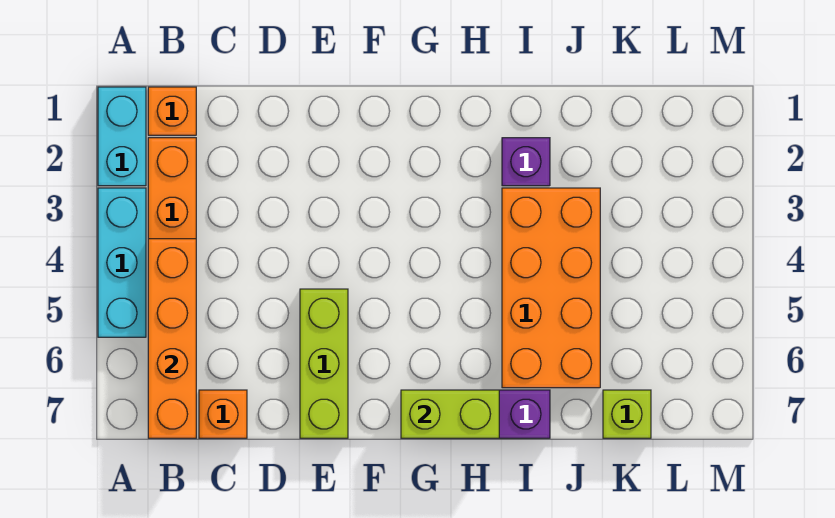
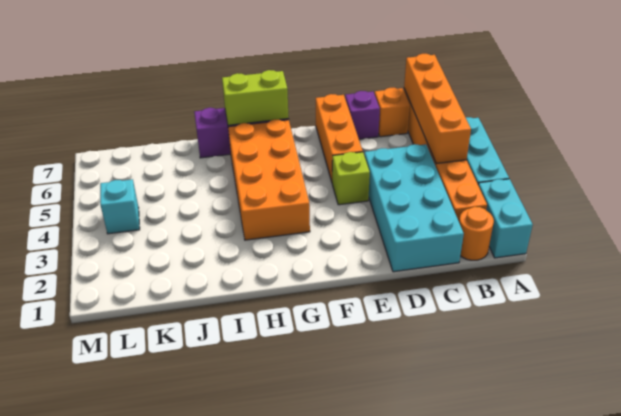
orange brick B1 level 1 -> orange round brick B1 level 1
none -> cyan brick C1:D4 level 1
lime brick E5:E7 level 1 -> orange brick E5:E7 level 1
purple brick I2 level 1 -> purple brick D7 level 1
orange brick I3:J6 level 1 -> orange brick G3:H6 level 1
lime brick K7 level 1 -> lime brick E4 level 1
none -> cyan brick L4 level 1

